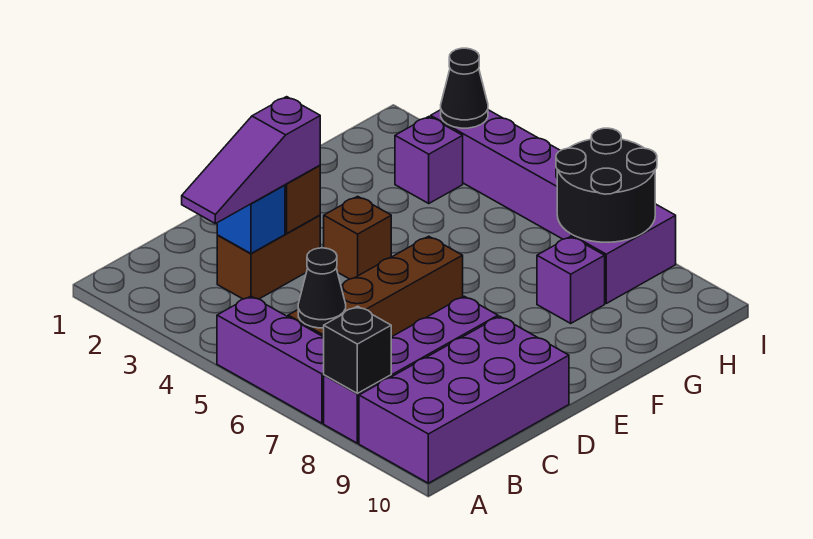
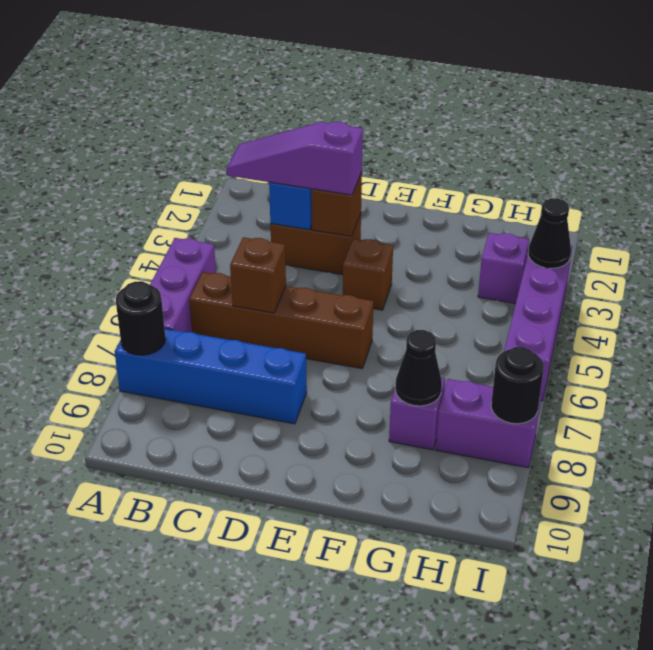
purple brick A8:D8 level 1 -> blue brick A8:D8 level 1
black brick A8 level 2 -> black round brick A8 level 2
purple brick A9:D10 level 1 -> none
black cone B6 level 2 -> black cone G8 level 2
none -> brown brick C6 level 2
black round brick H7:I8 level 2 -> black round brick I8 level 2

